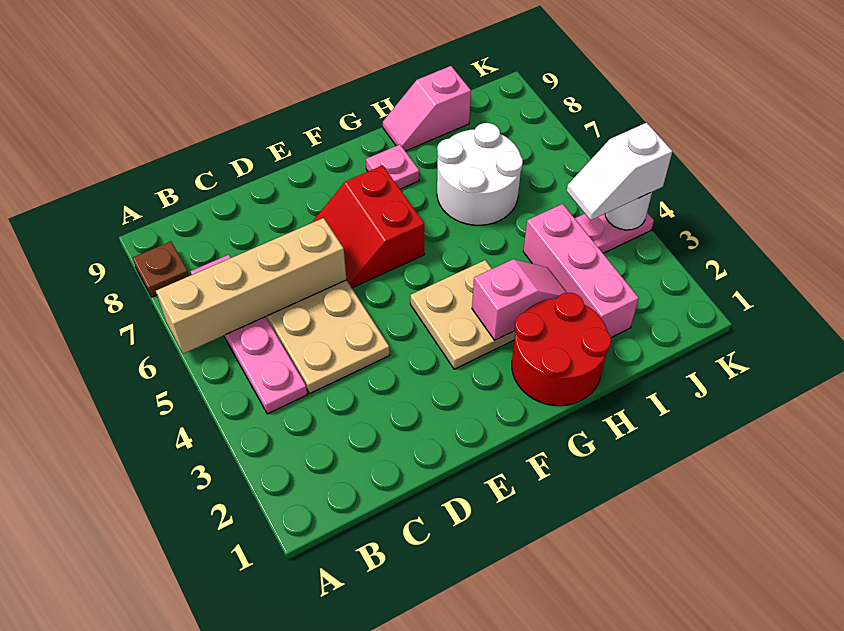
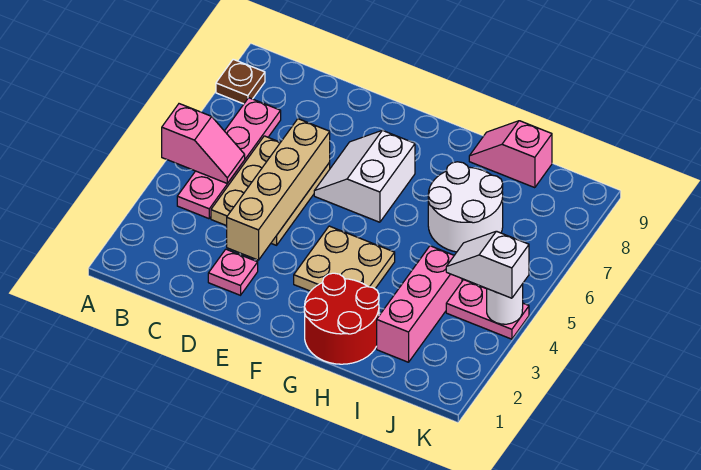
tan brick A6:D6 level 2 -> tan brick D3:D6 level 2
red slope E6:F7 level 1 top F -> white slope E6:F7 level 1 top F
pink slope G3:H3 level 2 top G -> pink slope A5:B5 level 2 top A
pink plate G8 level 1 -> pink plate D2 level 1

